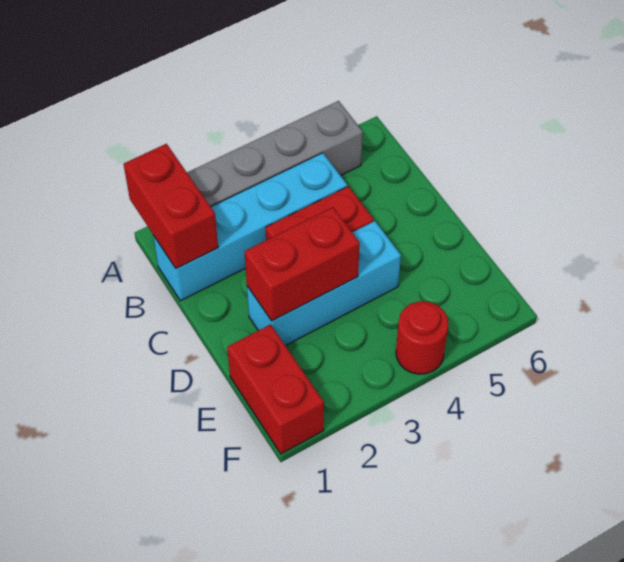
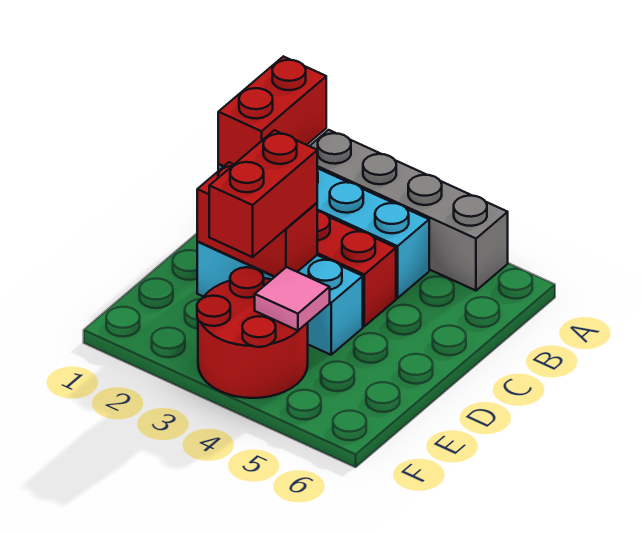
red brick E1:F1 level 1 -> red brick D3:E3 level 3
none -> pink tile E4 level 2
red round brick F4 level 1 -> red round brick E3:F4 level 1

